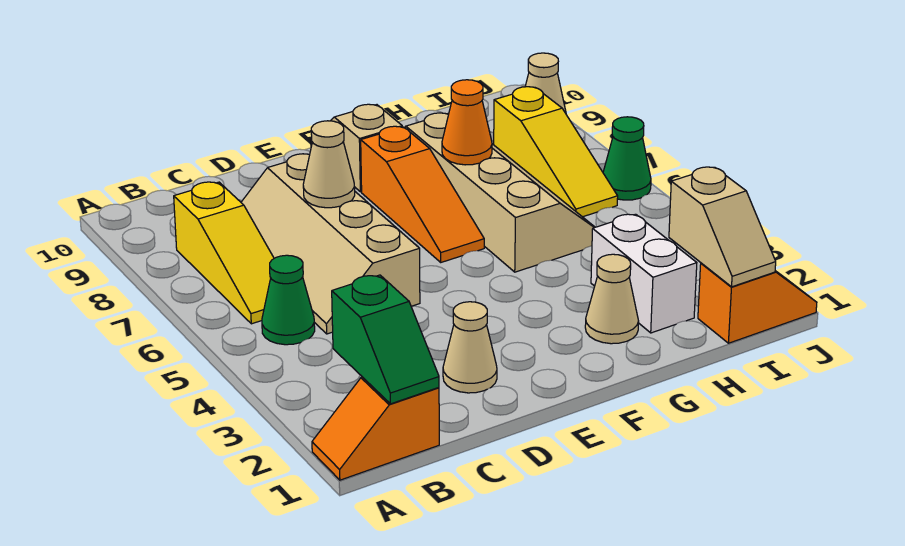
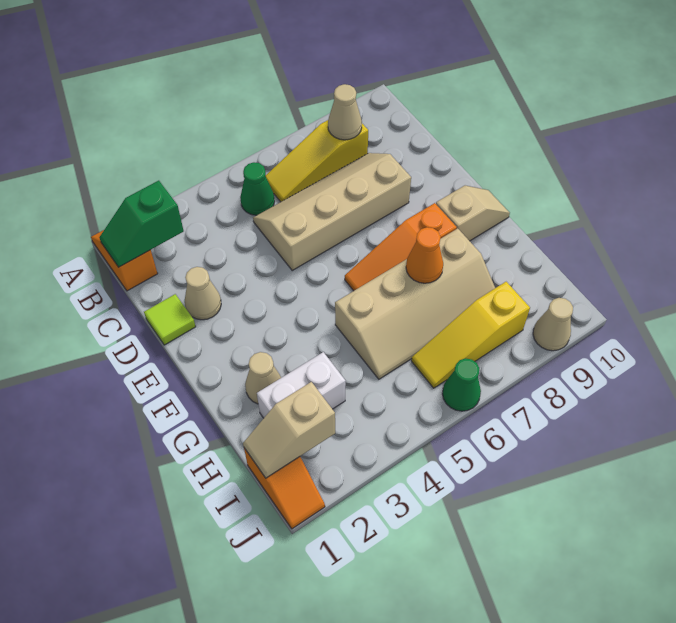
none -> lime tile D1 level 1
tan cone D7 level 2 -> tan cone B8 level 2

